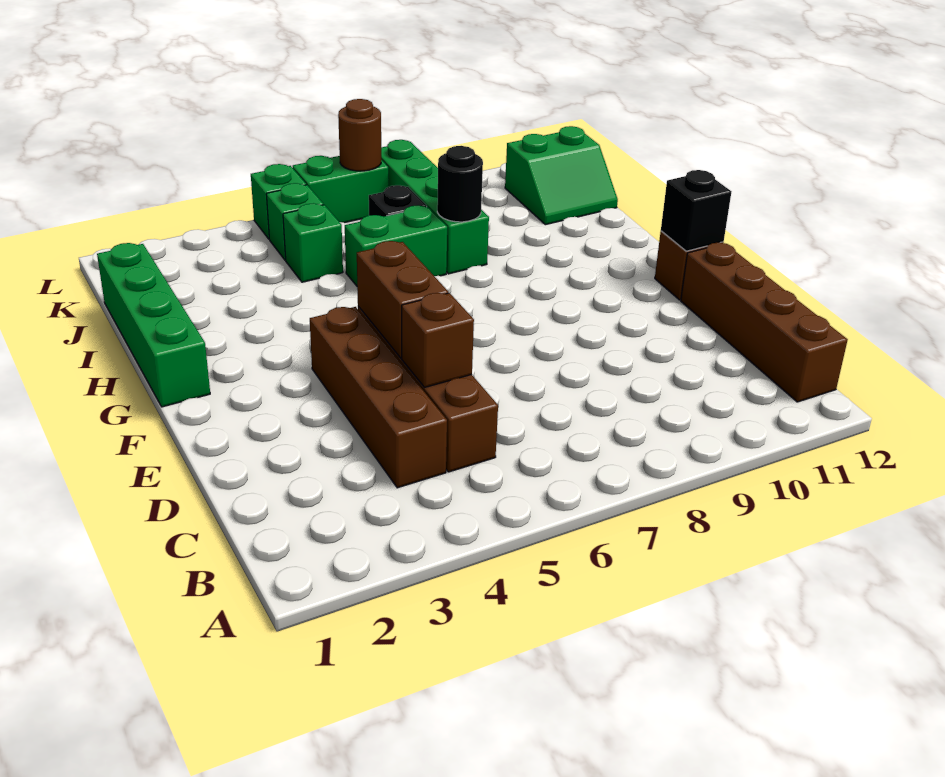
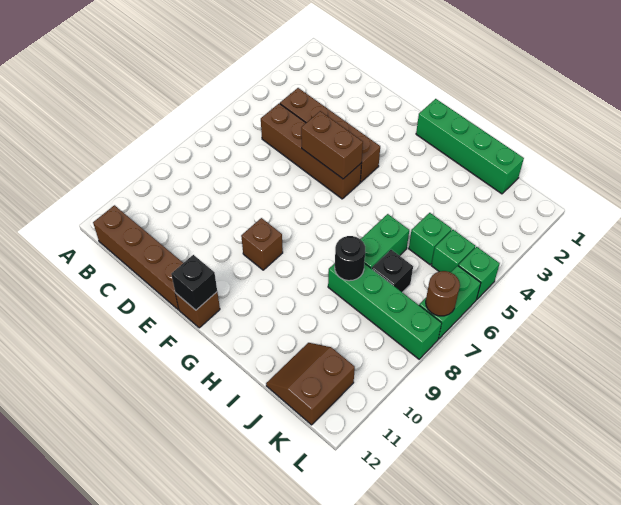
brown brick D5 level 2 -> brown brick F9 level 1
green slope J11:K12 level 1 top K -> brown slope J11:K12 level 1 top K

